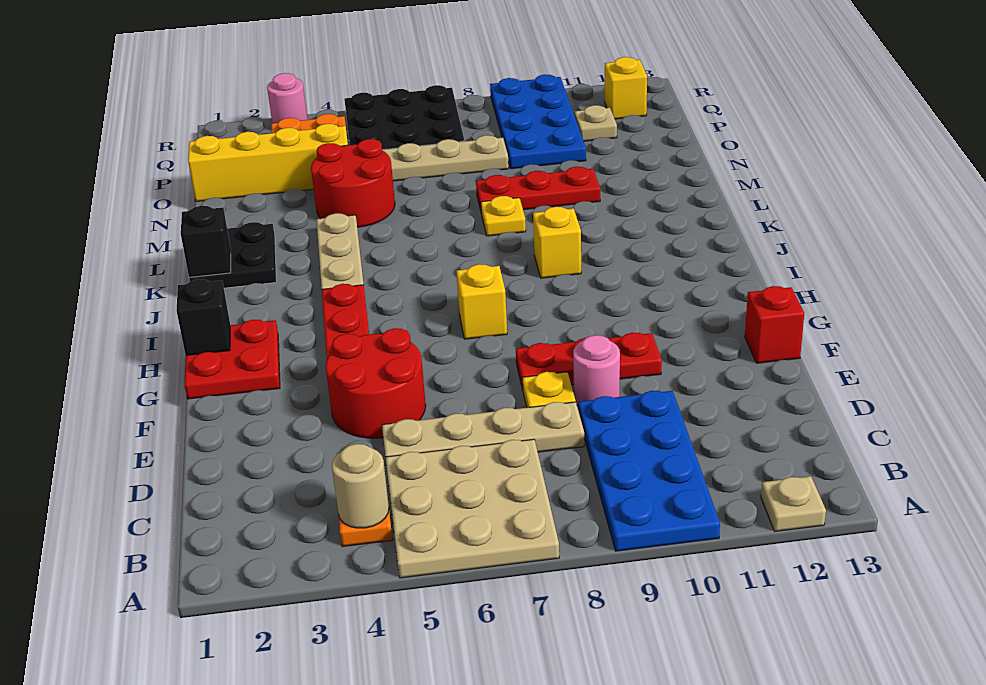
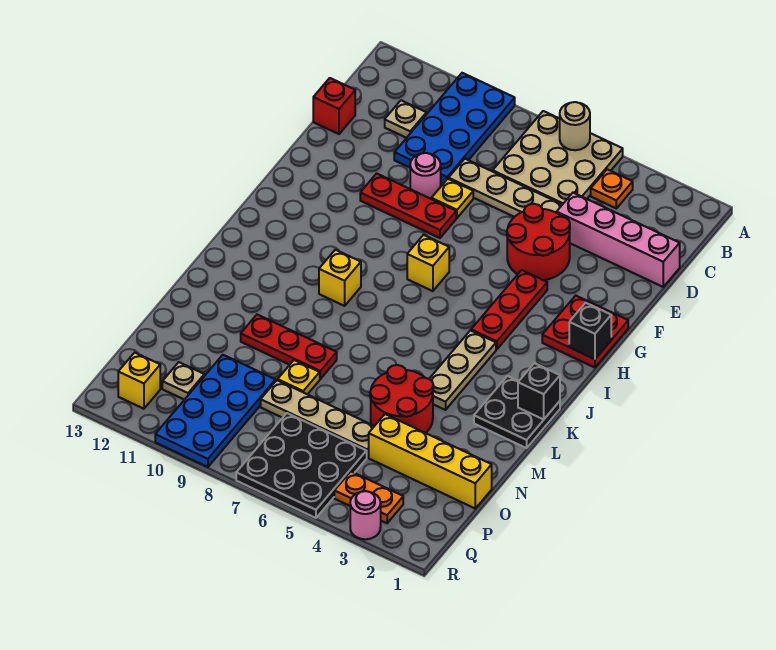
tan plate A12 level 1 -> tan plate C11 level 1
tan round brick B4 level 2 -> tan round brick A6 level 2
none -> pink brick D1:D4 level 1
red brick F13 level 1 -> red brick D13 level 1
yellow plate L8 level 1 -> yellow plate N8 level 1

